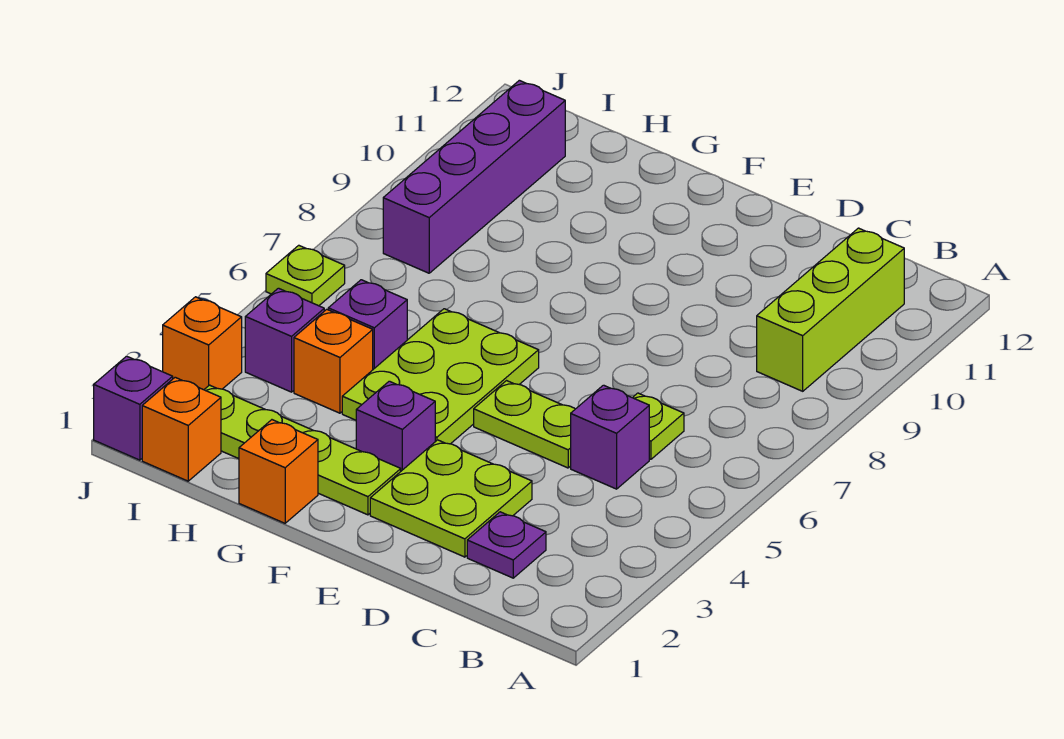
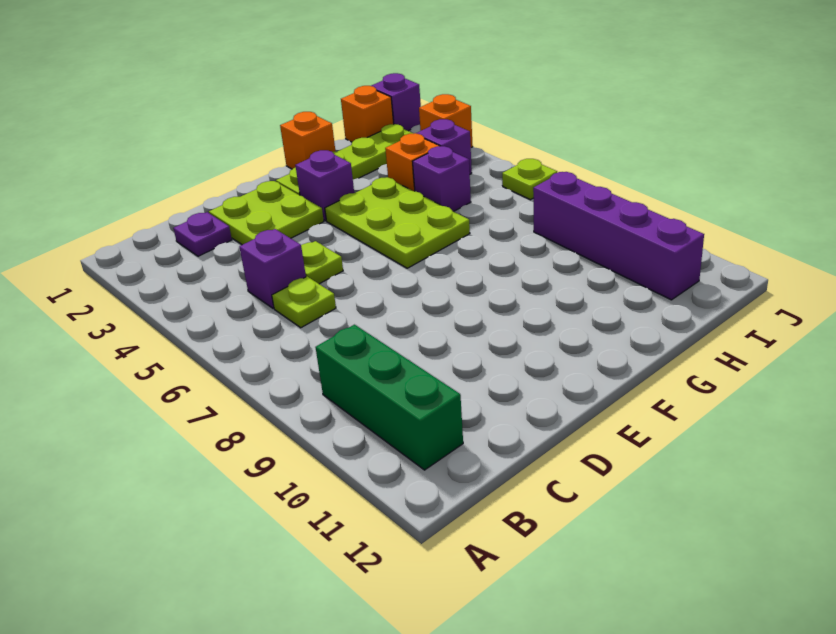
lime brick B9:B11 level 1 -> green brick B9:B11 level 1
lime plate D5:E5 level 1 -> lime plate D5 level 1

